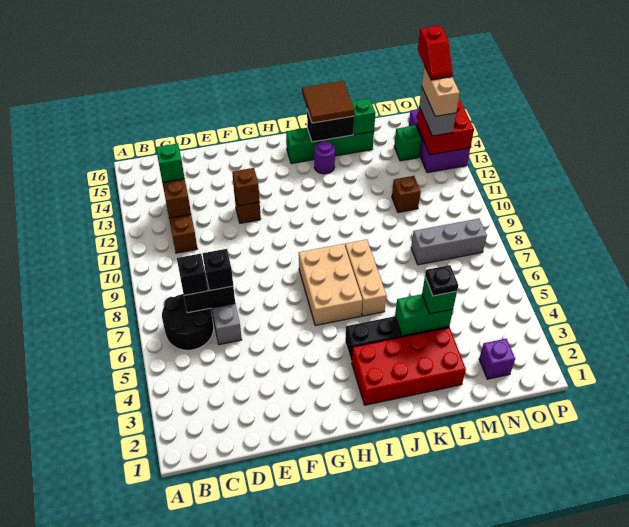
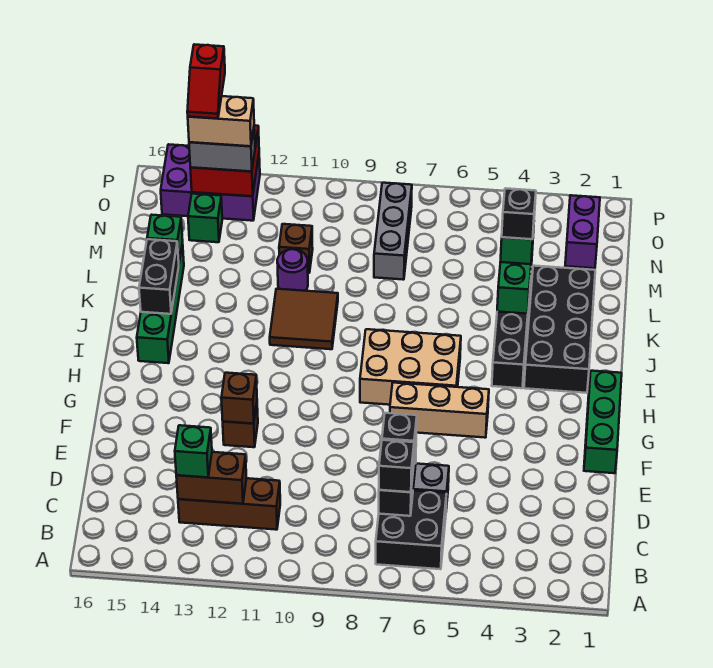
black round brick B6:C7 level 1 -> black brick B6:C7 level 1
none -> green brick F1:H1 level 1
red brick I2:L3 level 1 -> black brick I2:L3 level 1
tan brick J6:J8 level 1 -> tan brick G5:G7 level 1
purple round brick J14 level 1 -> purple round brick L11 level 1
brown tile J15:K16 level 3 -> brown tile J10:K11 level 1
black plate L4 level 4 -> black brick L4 level 4
purple brick N2 level 1 -> purple brick N2:O2 level 1
red slope O14:O15 level 5 top 15 -> red slope O14:P14 level 5 top P

